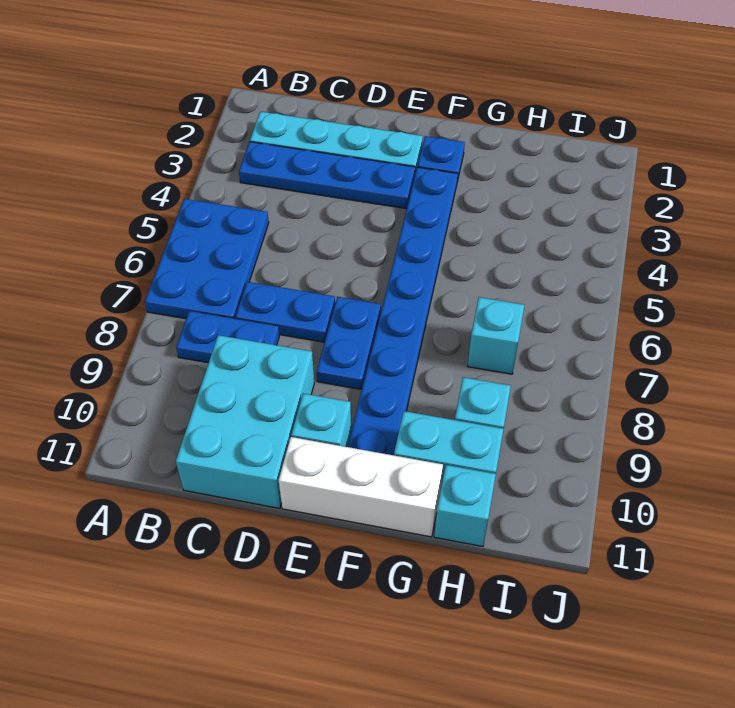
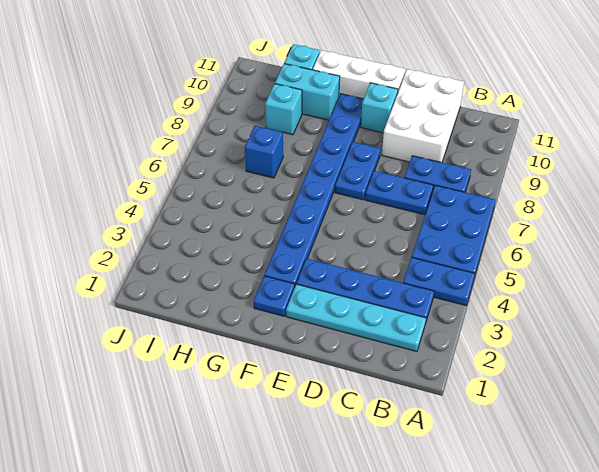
none -> blue plate A4:B4 level 1
cyan brick C9:D11 level 1 -> white brick C9:D11 level 1
cyan brick H7 level 1 -> blue brick H7 level 1

